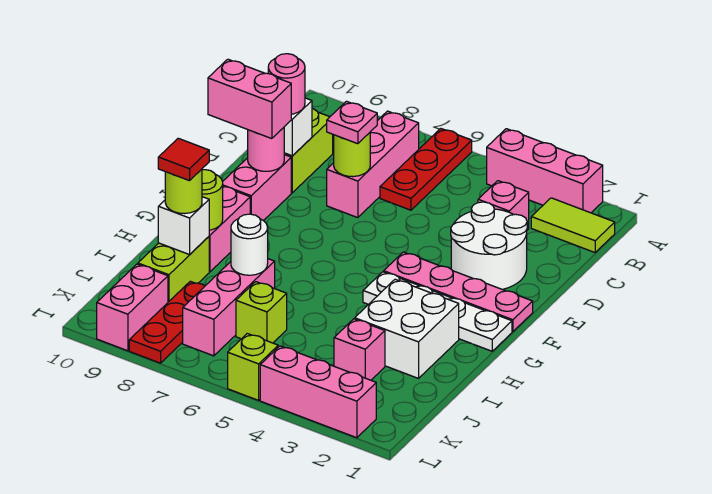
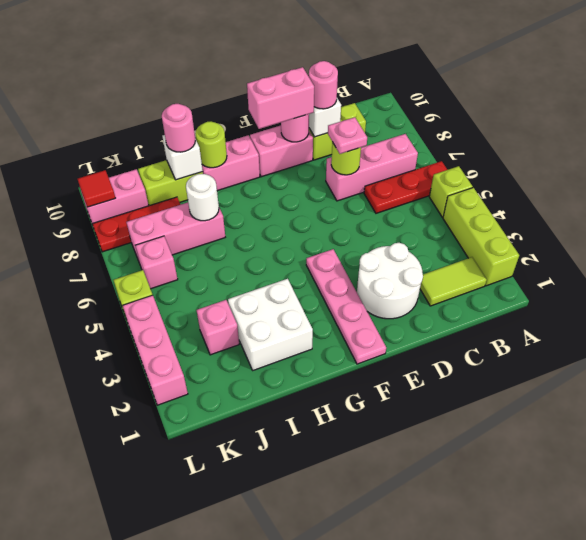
pink brick A2:A4 level 1 -> lime brick A2:A4 level 1
lime tile B1:B2 level 1 -> lime tile B2:C2 level 1
pink brick C3 level 1 -> pink brick K6 level 1
pink brick E9:E10 level 3 -> pink brick E9:F9 level 3
white plate G1:G4 level 1 -> none
lime round brick I9 level 3 -> pink round brick I9 level 3
red tile I9 level 4 -> red tile L9 level 2
lime brick J6 level 1 -> lime brick A5 level 1

